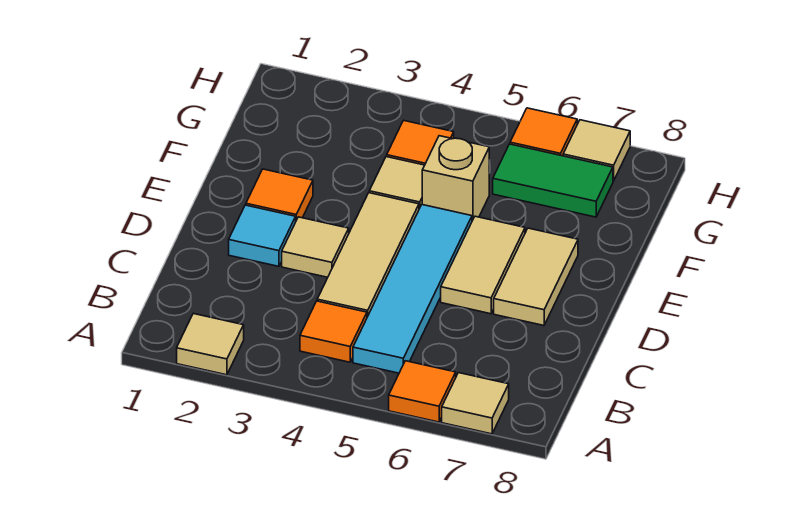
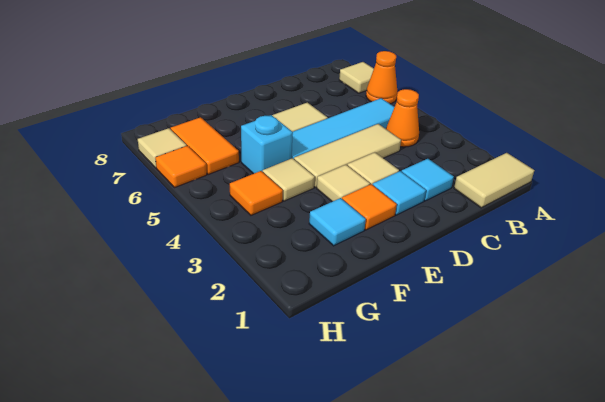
tan tile A2 level 1 -> tan tile E3 level 1
orange tile A6 level 1 -> orange cone A6 level 1
orange tile B4 level 1 -> orange cone B4 level 1
none -> cyan tile C2 level 1
tan tile D7:E7 level 1 -> tan tile A1:B1 level 1
none -> cyan tile F2 level 1
tan brick F5 level 1 -> cyan brick F5 level 1
green tile G6:G7 level 1 -> orange tile G6:G7 level 1

